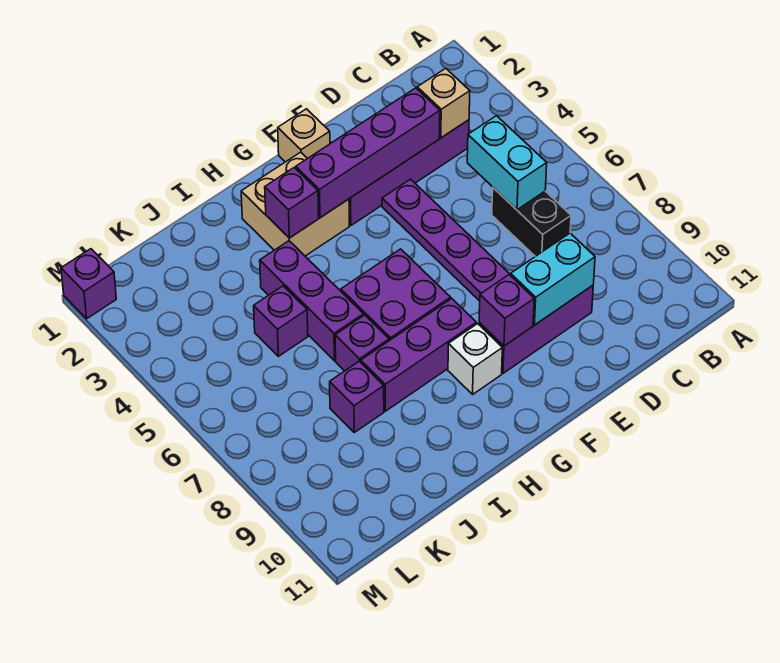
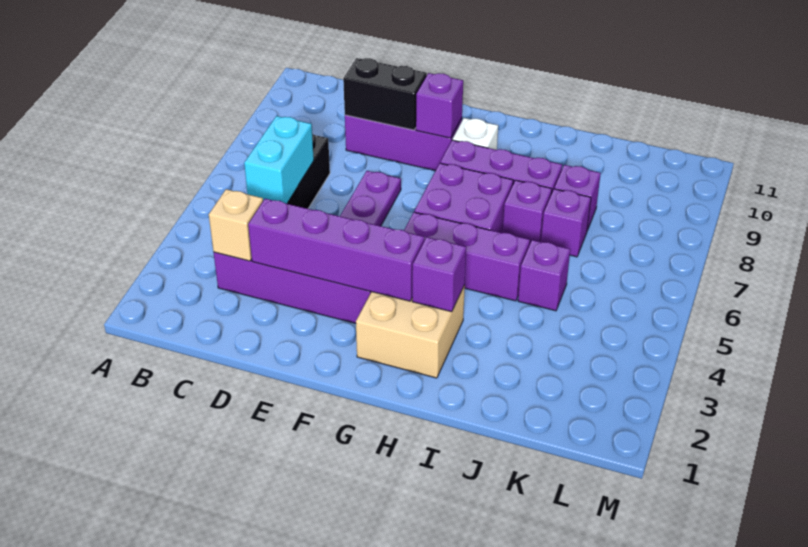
cyan brick D9:E9 level 2 -> black brick D9:E9 level 2
tan brick F1 level 1 -> none
purple brick I4:I6 level 1 -> purple brick G5:I5 level 1
purple brick M1 level 1 -> purple brick J7 level 1

